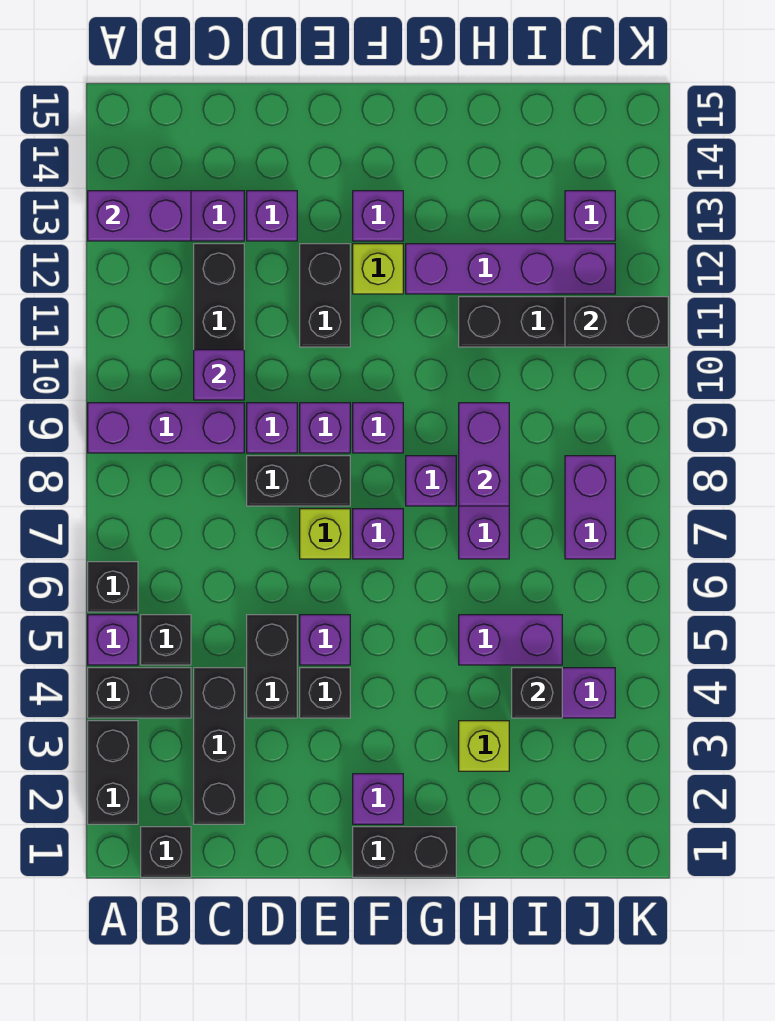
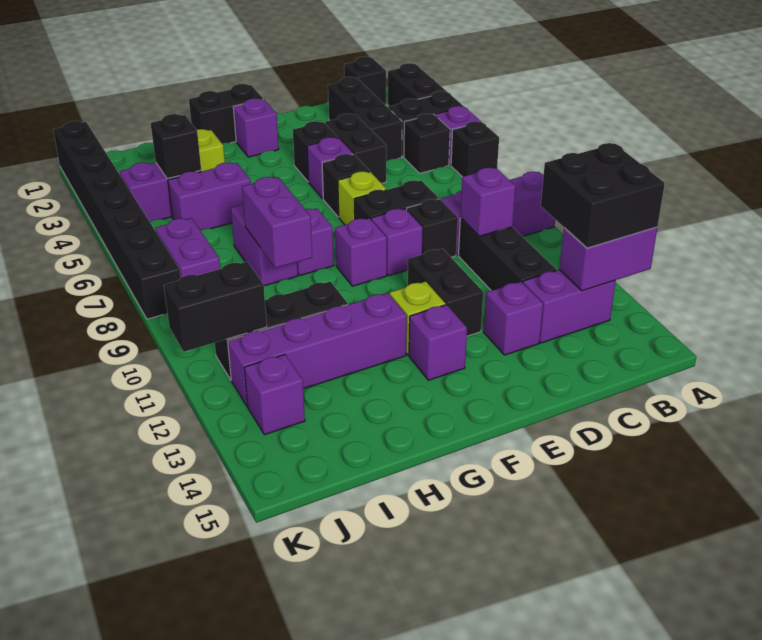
none -> black brick A12:B13 level 3
purple brick D9 level 1 -> black brick D9 level 1
none -> black brick E6 level 1
purple brick F7 level 1 -> none
none -> black brick K1:K8 level 1

